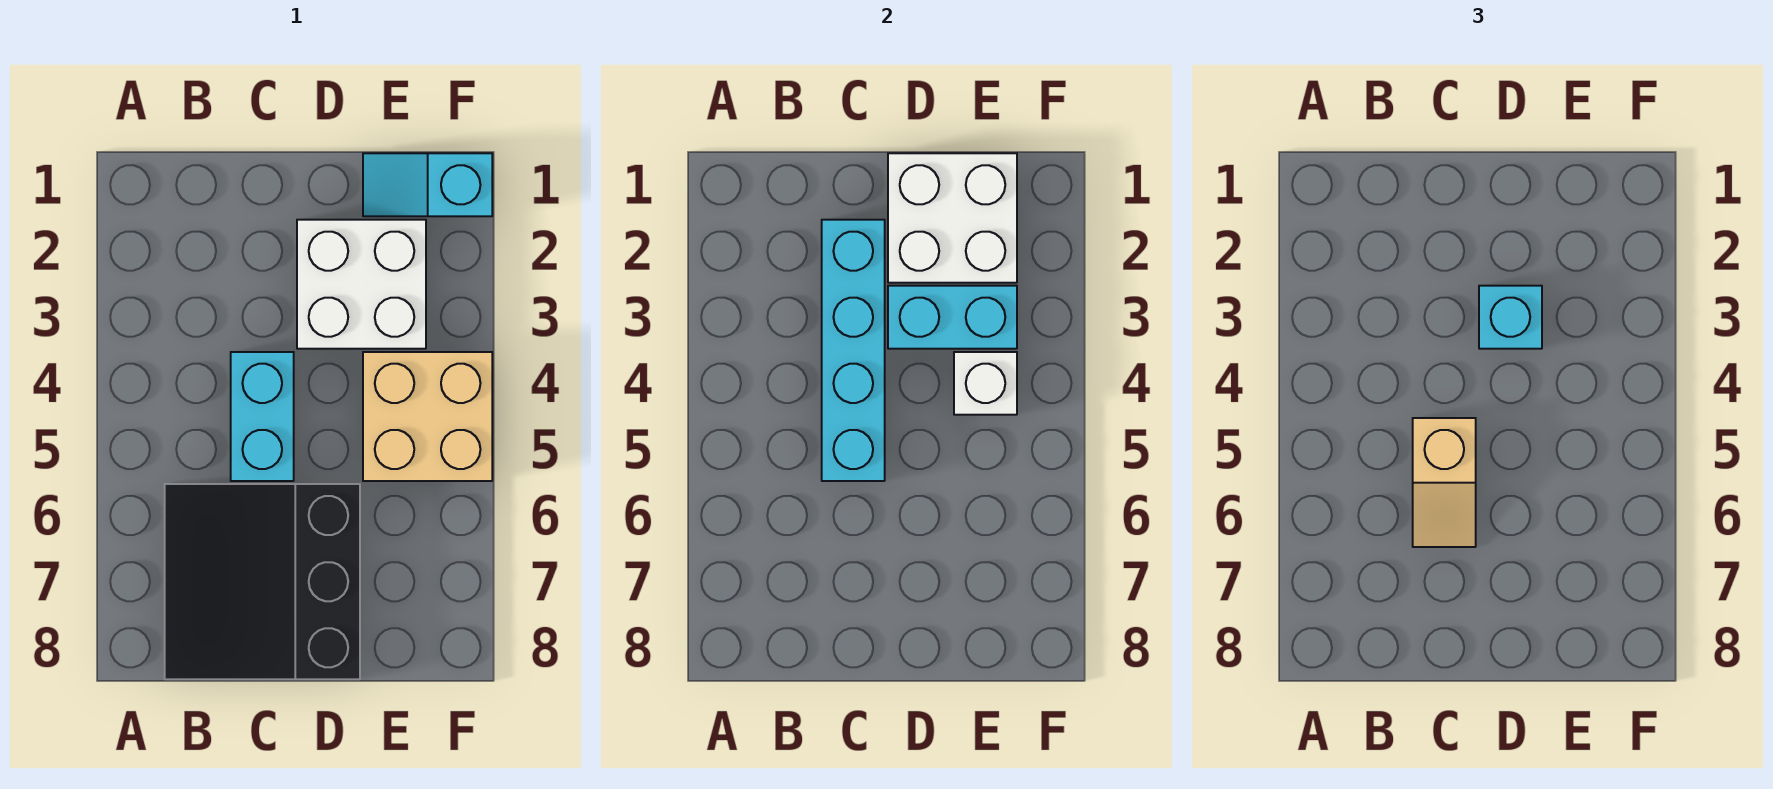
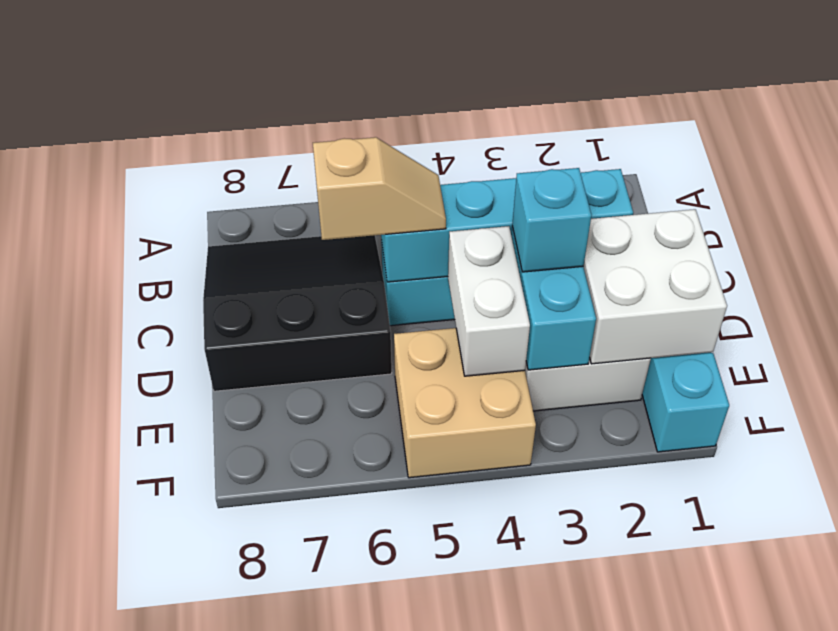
tan slope C5:C6 level 3 top 5 -> tan slope C5:C6 level 3 top 6
white brick E4 level 2 -> white brick D4:E4 level 2

